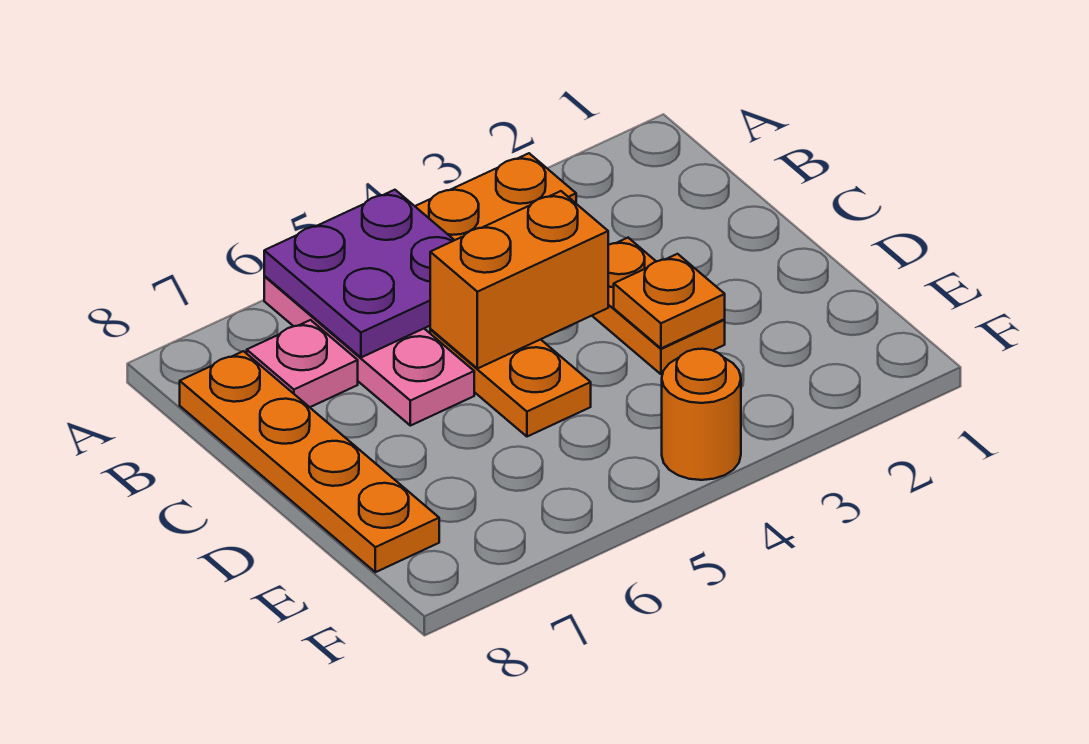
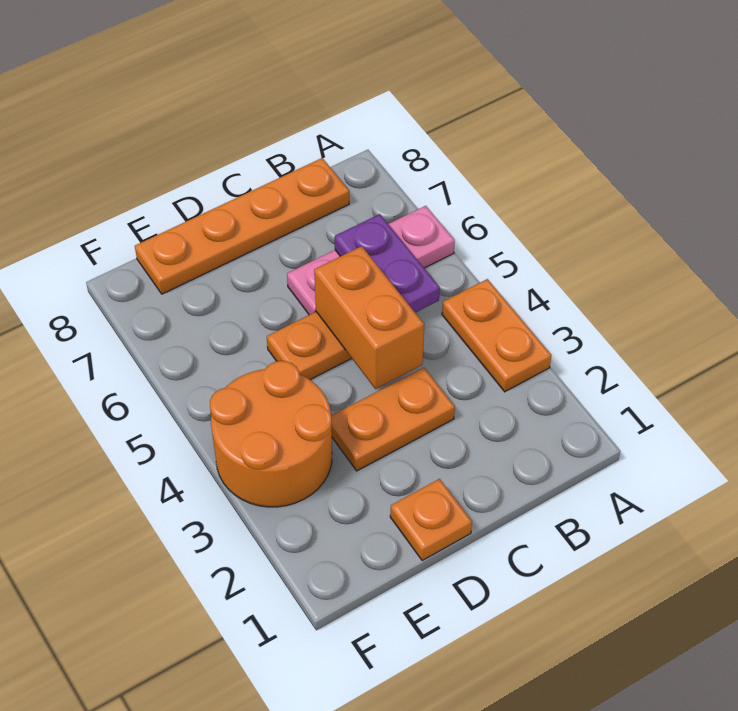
purple plate A5:B6 level 2 -> purple plate B5:B6 level 2
pink plate B7 level 1 -> none
orange plate D3 level 2 -> orange plate D1 level 1
orange round brick F4 level 1 -> orange round brick E3:F4 level 1

